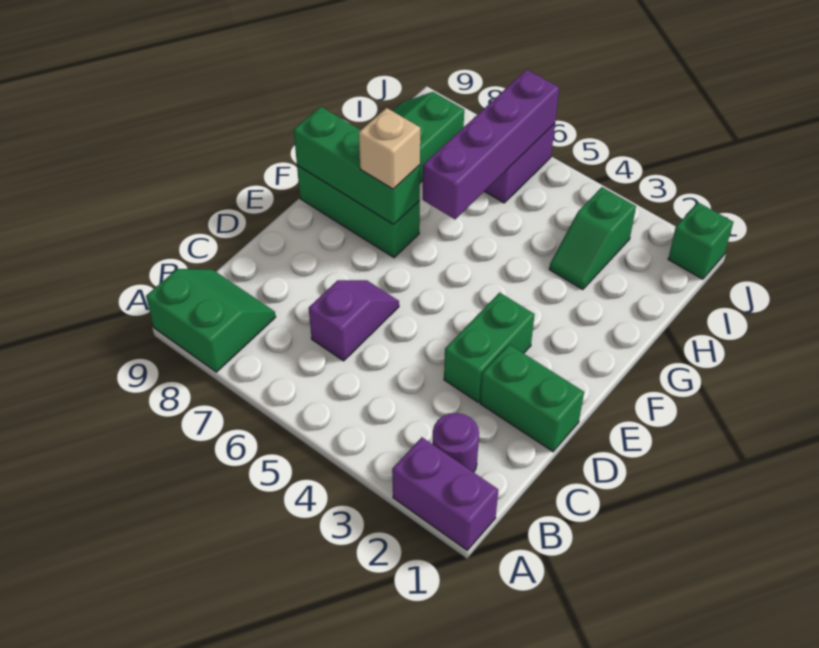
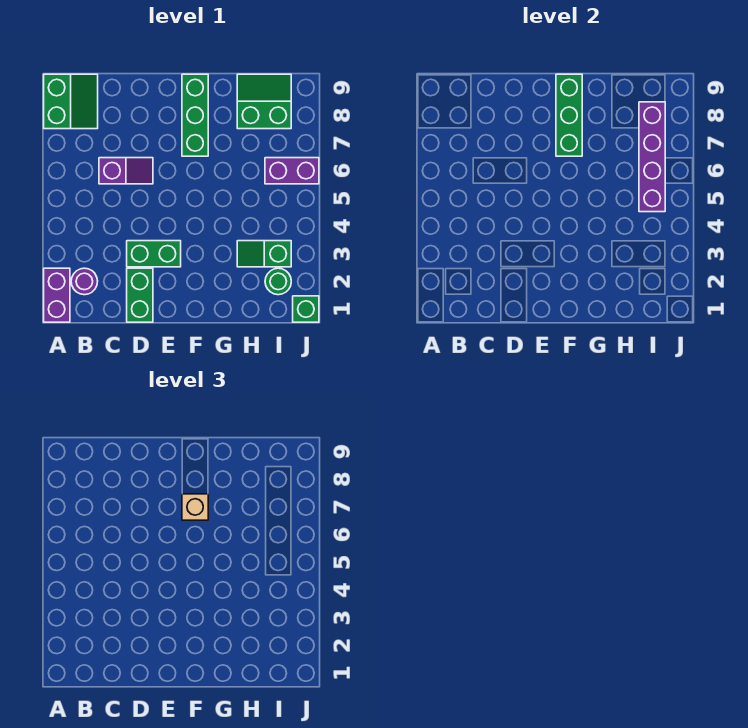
purple brick G6:J6 level 2 -> purple brick I5:I8 level 2
none -> green round brick I2 level 1

